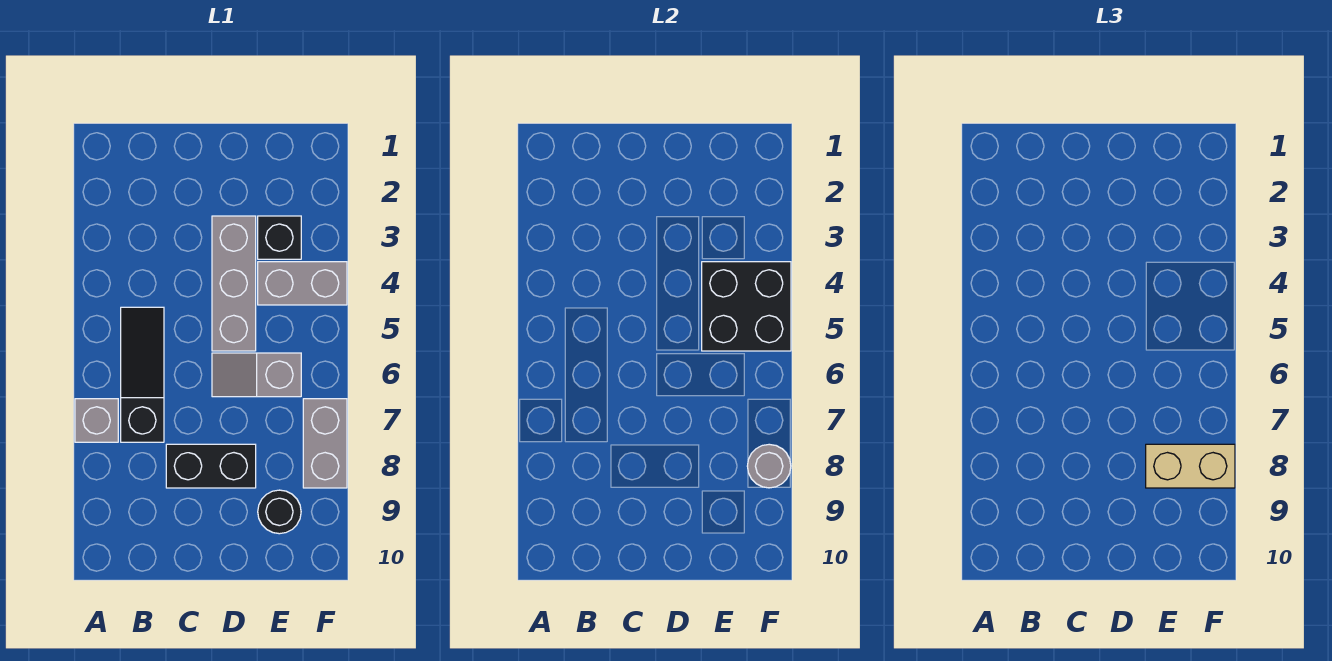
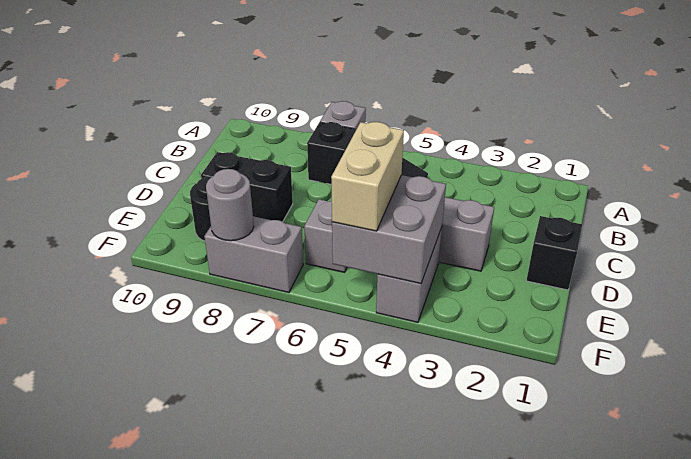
black brick C8:D8 level 1 -> black brick D8:D9 level 1
black brick E3 level 1 -> black brick D1 level 1
black brick E4:F5 level 2 -> grey brick E4:F5 level 2
tan brick E8:F8 level 3 -> tan brick E5:F5 level 3

